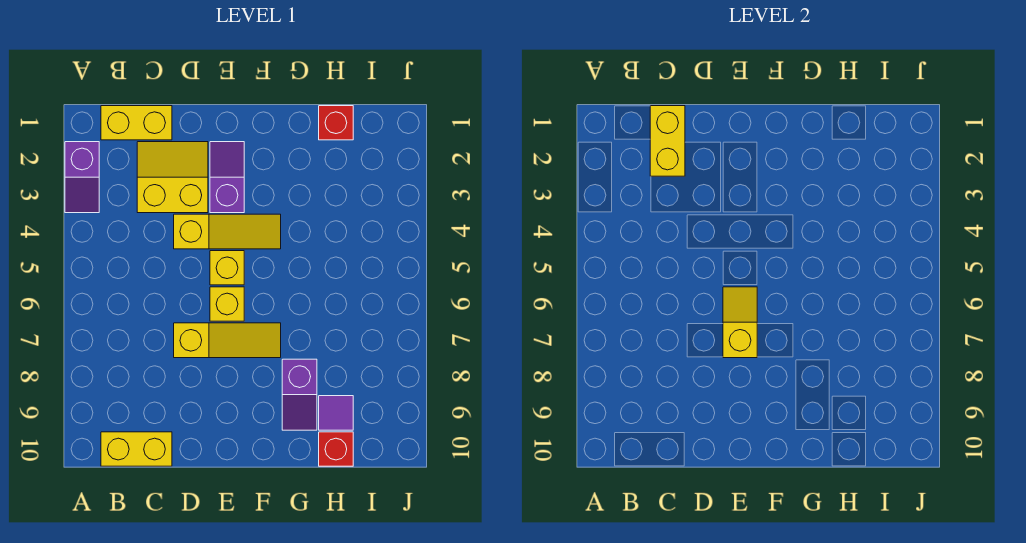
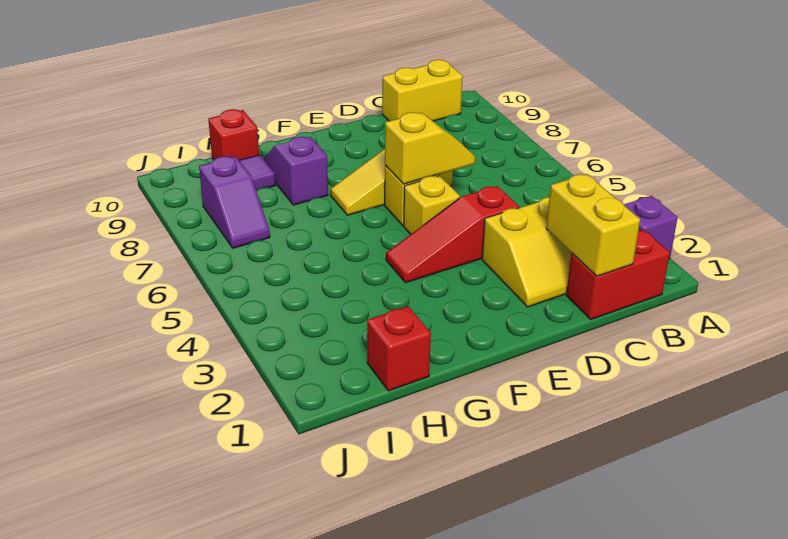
yellow brick B1:C1 level 1 -> red brick B1:C1 level 1
yellow slope D4:F4 level 1 top D -> red slope D4:F4 level 1 top D
purple slope E2:E3 level 1 top 3 -> purple slope I7:I8 level 1 top 8
yellow slope E6:E7 level 2 top 7 -> yellow slope D6:E6 level 2 top E

